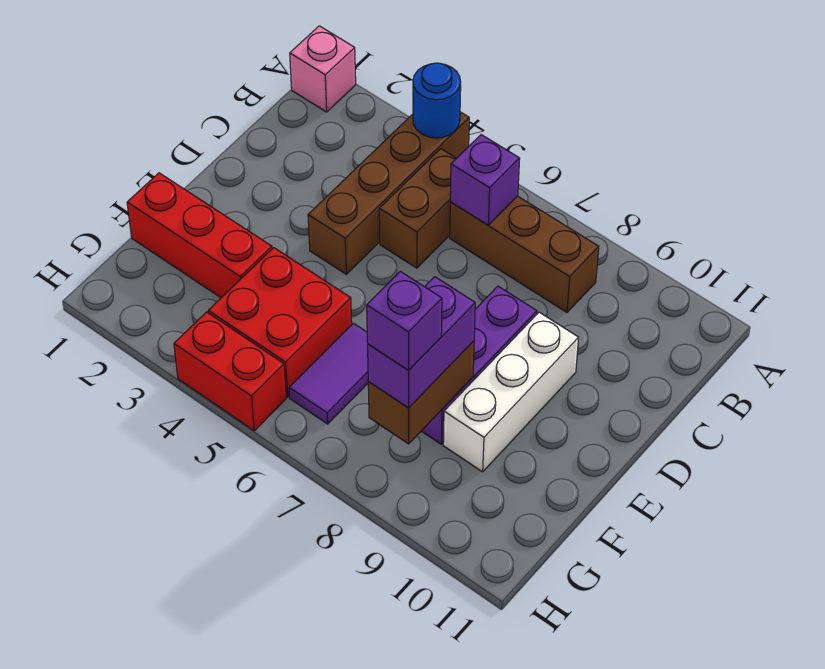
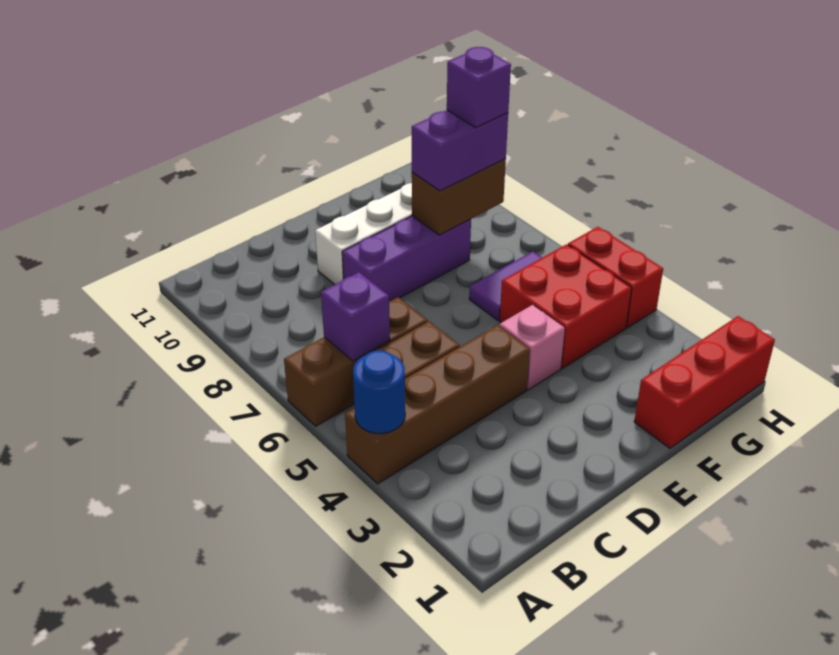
pink brick A1 level 1 -> pink brick E4 level 1
brown brick B6:B8 level 1 -> brown brick A6:C6 level 1
red brick F1:F3 level 1 -> red brick F1:H1 level 1

